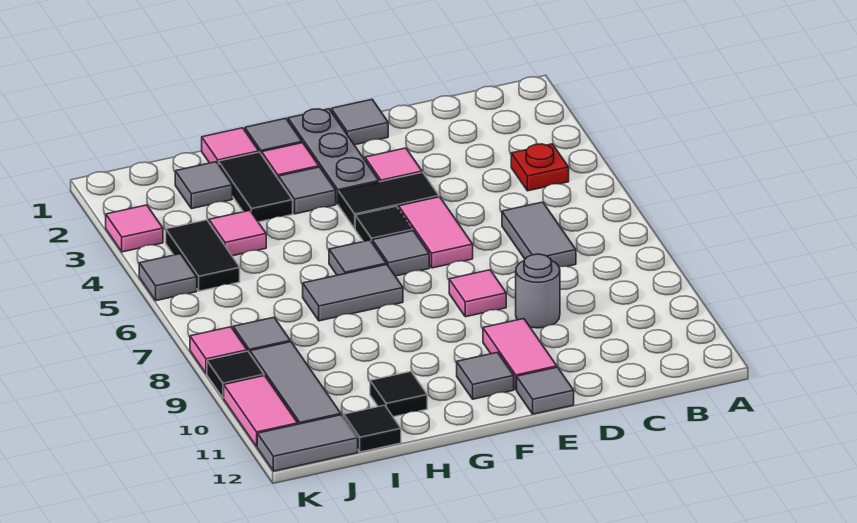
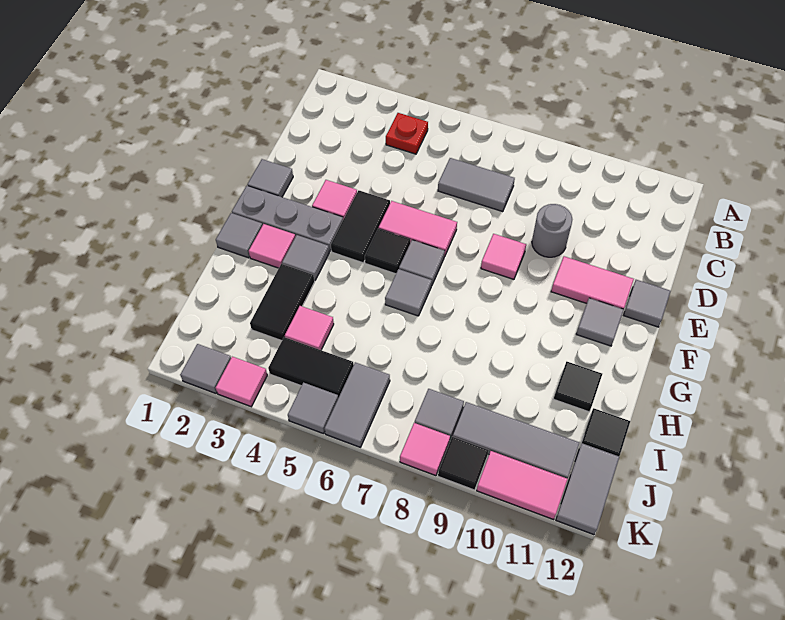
grey tile G7:H7 level 1 -> grey tile J6:K6 level 1
pink tile H1 level 1 -> none
black tile H2:H3 level 1 -> black tile H3:I3 level 1
grey tile I2 level 1 -> grey tile K2 level 1

